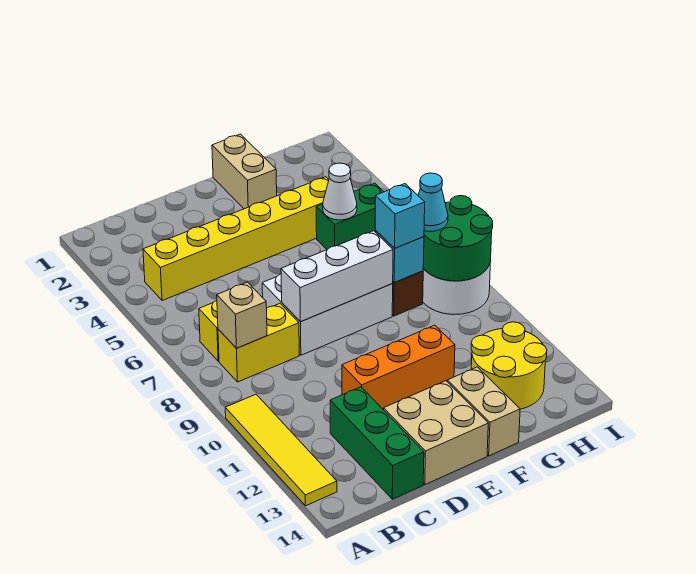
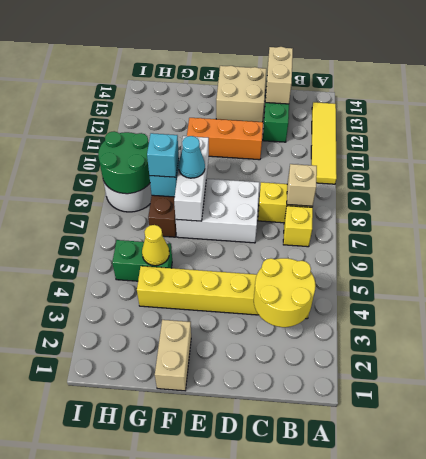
white brick D8:F8 level 2 -> white brick F7:F9 level 2
tan brick F13:F14 level 1 -> tan brick C13:C14 level 2
white cone G5 level 2 -> yellow cone G5 level 2
yellow round brick G12:H13 level 1 -> yellow round brick B3:C4 level 2
cyan cone H8 level 3 -> cyan cone F8 level 3

